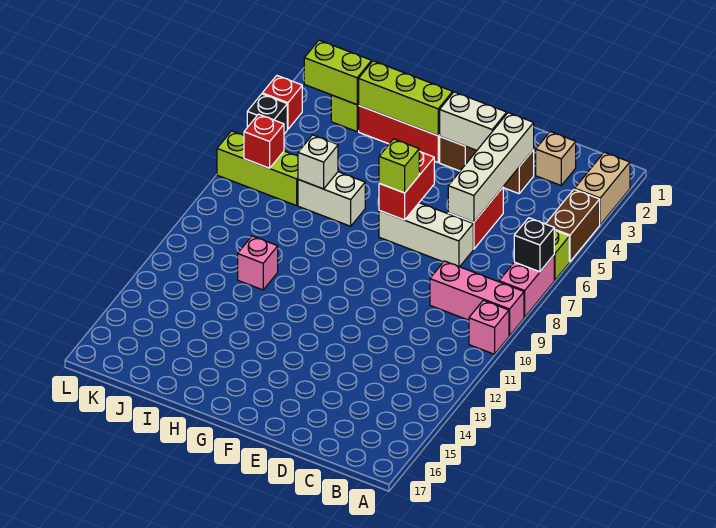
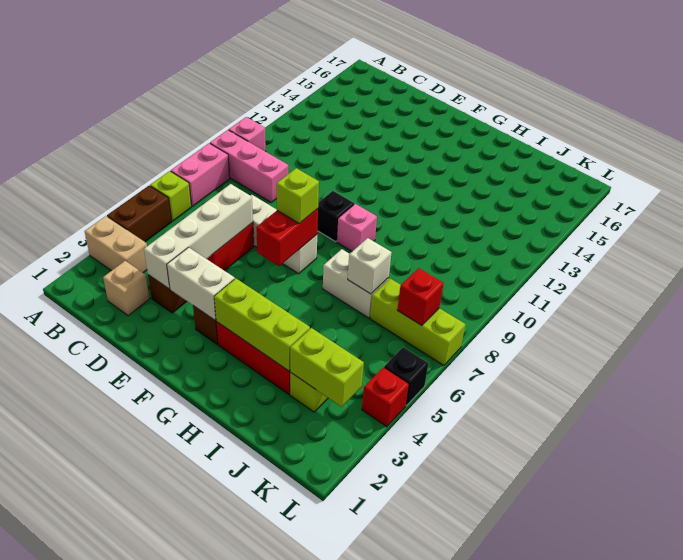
tan brick A2:A3 level 1 -> tan brick A3:B3 level 1
black brick A7 level 2 -> black brick F9 level 1
pink brick I11 level 1 -> pink brick G9 level 1

